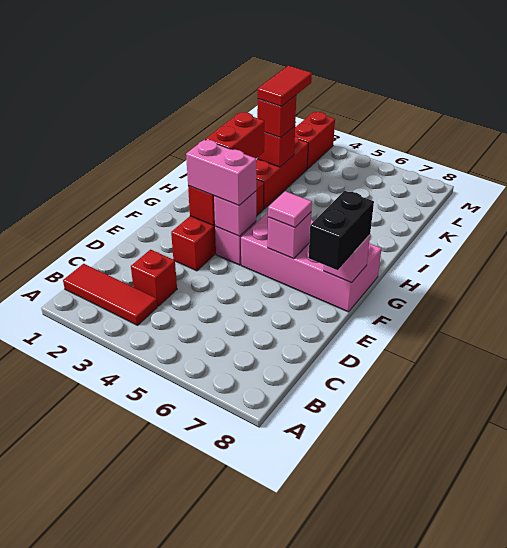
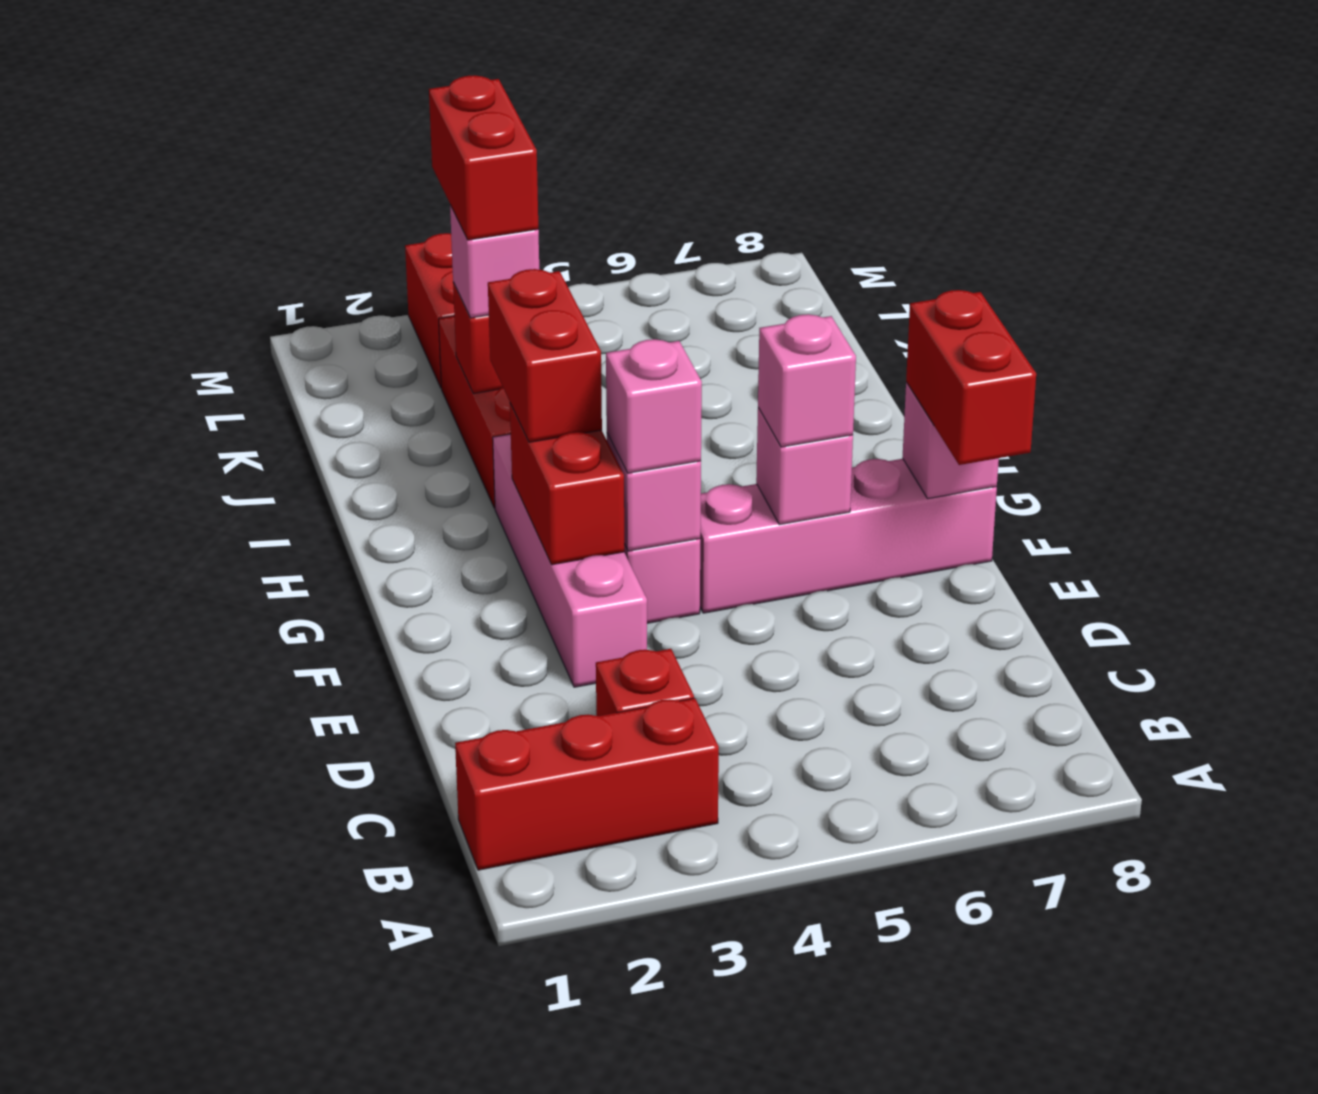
red tile B1:B3 level 1 -> red brick B1:B3 level 1
red brick E3:H3 level 1 -> pink brick E3:H3 level 1
black brick E8:F8 level 3 -> red brick E8:F8 level 3
pink brick F3:F4 level 3 -> pink brick F4 level 3
pink brick F5:G8 level 1 -> pink brick F5:F8 level 1
pink tile F6 level 3 -> pink brick F6 level 3
red brick J3 level 3 -> pink brick J3 level 3
red tile J3:K3 level 4 -> red brick J3:K3 level 4

